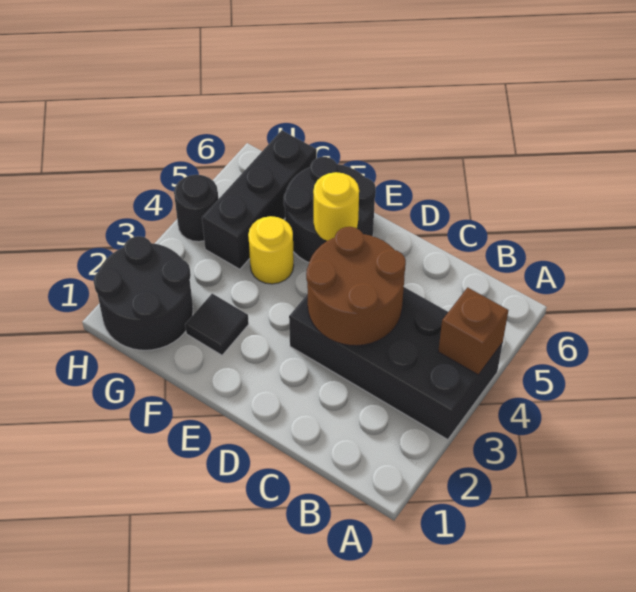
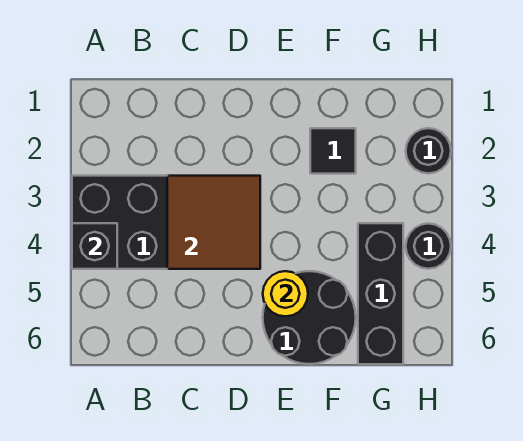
brown brick A4 level 2 -> black brick A4 level 2
brown round brick C3:D4 level 2 -> brown tile C3:D4 level 2
yellow round brick F4 level 1 -> none
black round brick G1:H2 level 1 -> black round brick H2 level 1

